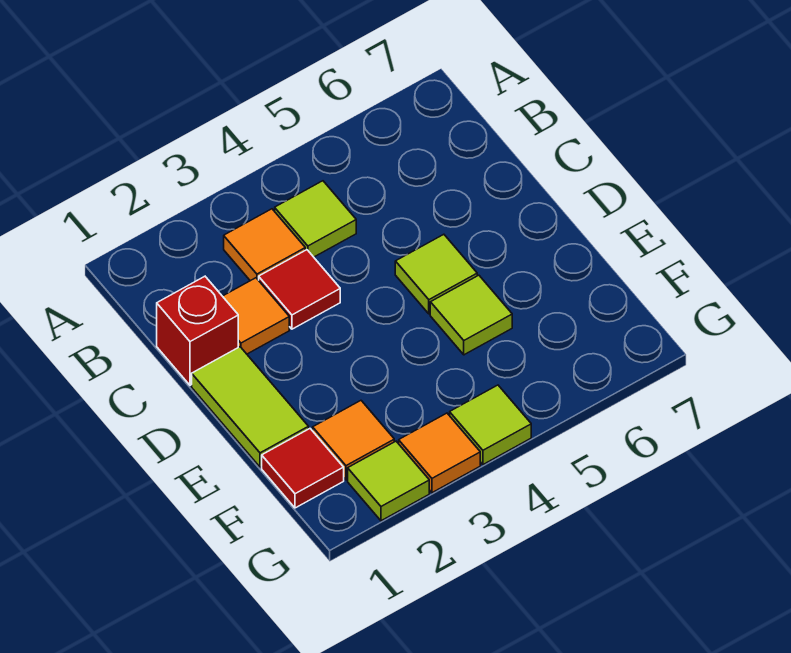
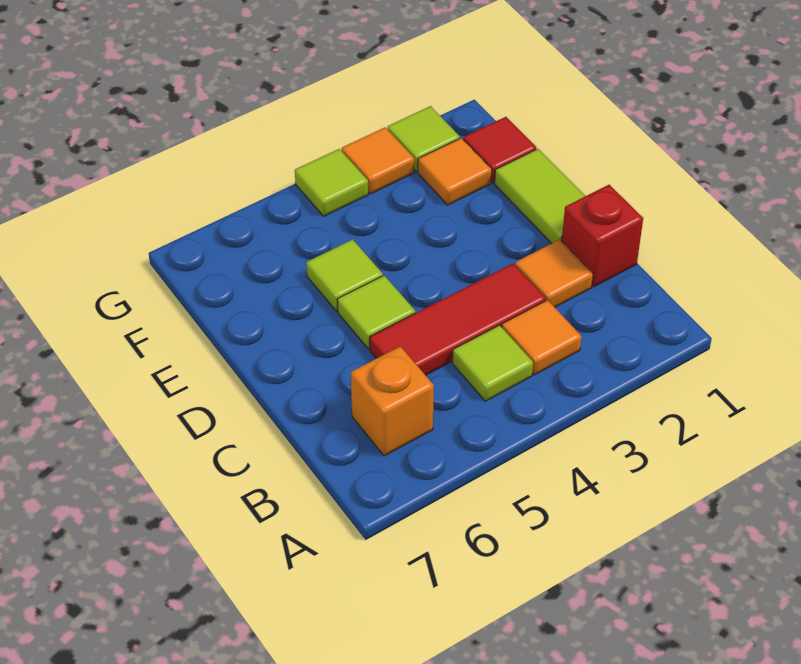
none -> orange brick B6 level 1
red tile C3 level 1 -> red tile C3:C5 level 1

